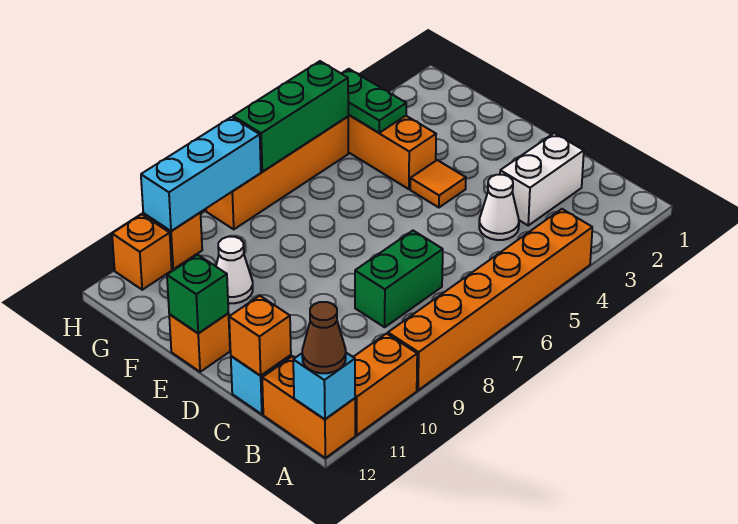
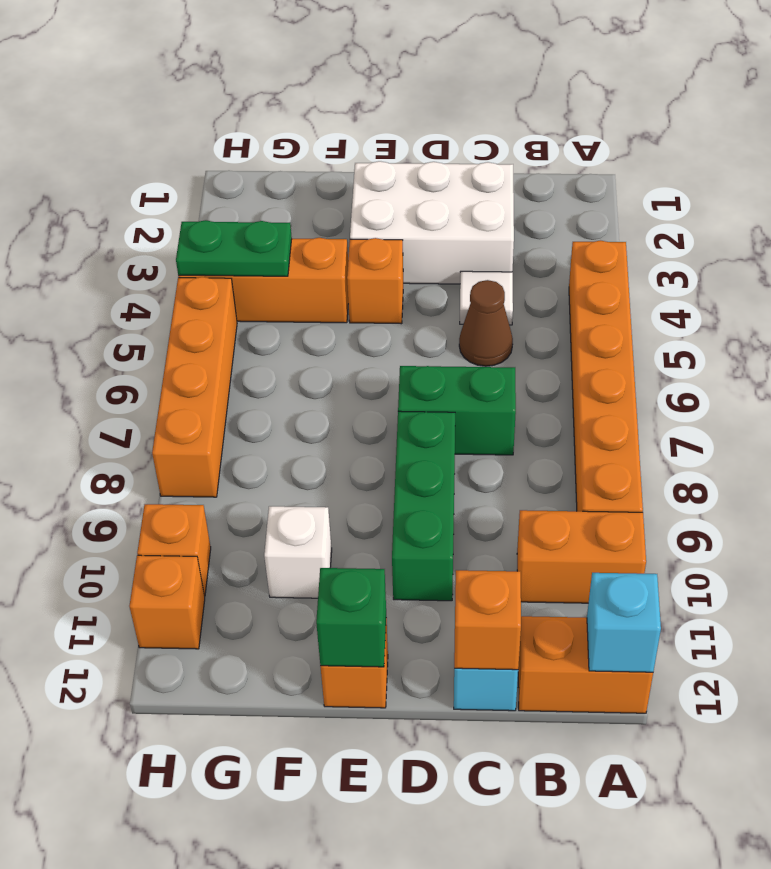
orange brick A10:A11 level 1 -> orange brick A10:B10 level 1
brown cone A12 level 3 -> brown cone C5 level 1
white brick C2:C3 level 1 -> white brick C2:E3 level 1
white cone C4 level 1 -> white tile C4 level 1
green brick C7:C8 level 1 -> green brick C7:D7 level 1
orange tile E4 level 1 -> orange brick E4 level 1
white cone F10 level 1 -> white brick F10 level 1
green brick H5:H7 level 2 -> green brick D8:D10 level 1
cyan brick H8:H10 level 2 -> none

